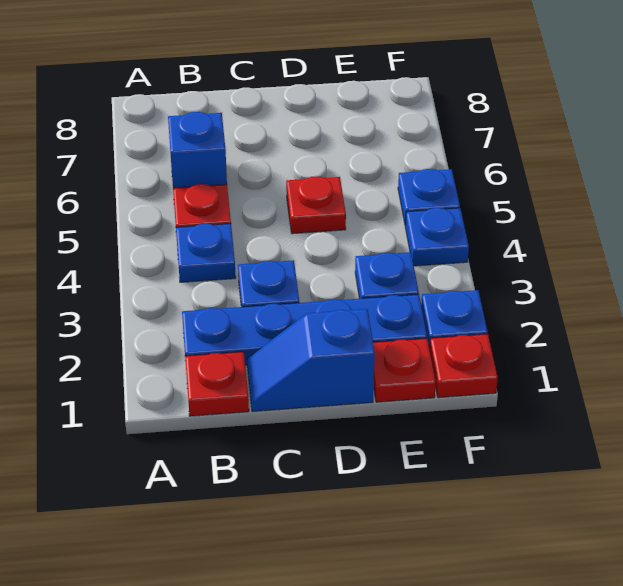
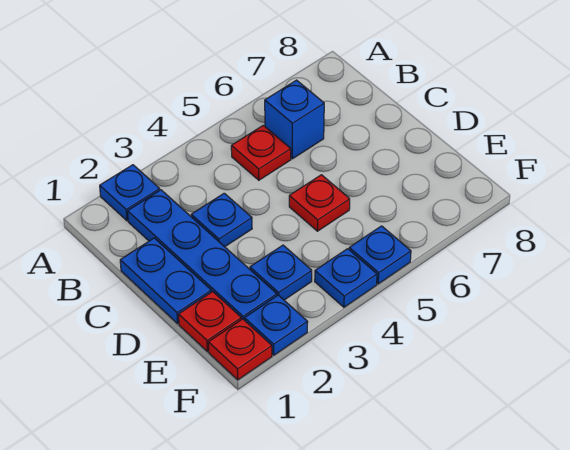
red plate B1 level 1 -> none
blue plate B4 level 1 -> blue plate A2 level 1
blue slope C1:D1 level 1 top D -> blue plate C1:D1 level 1

